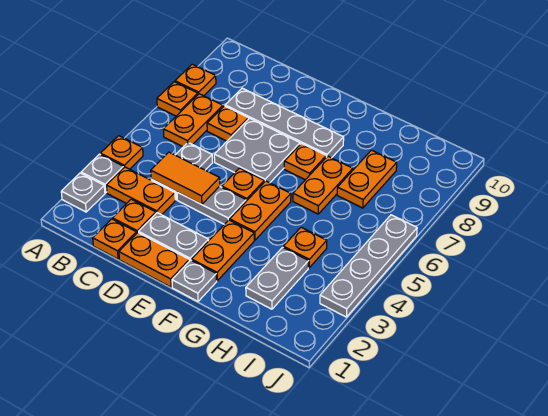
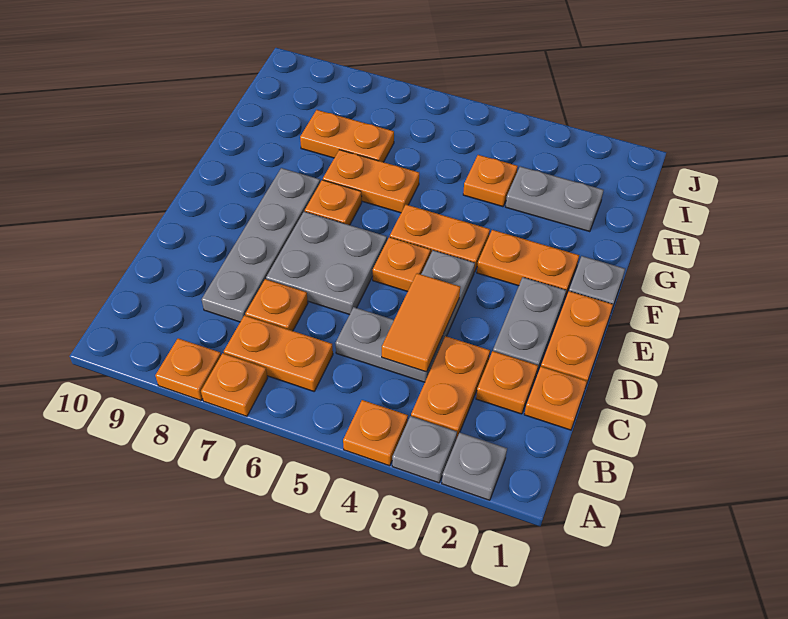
grey plate J3:J6 level 1 -> none

